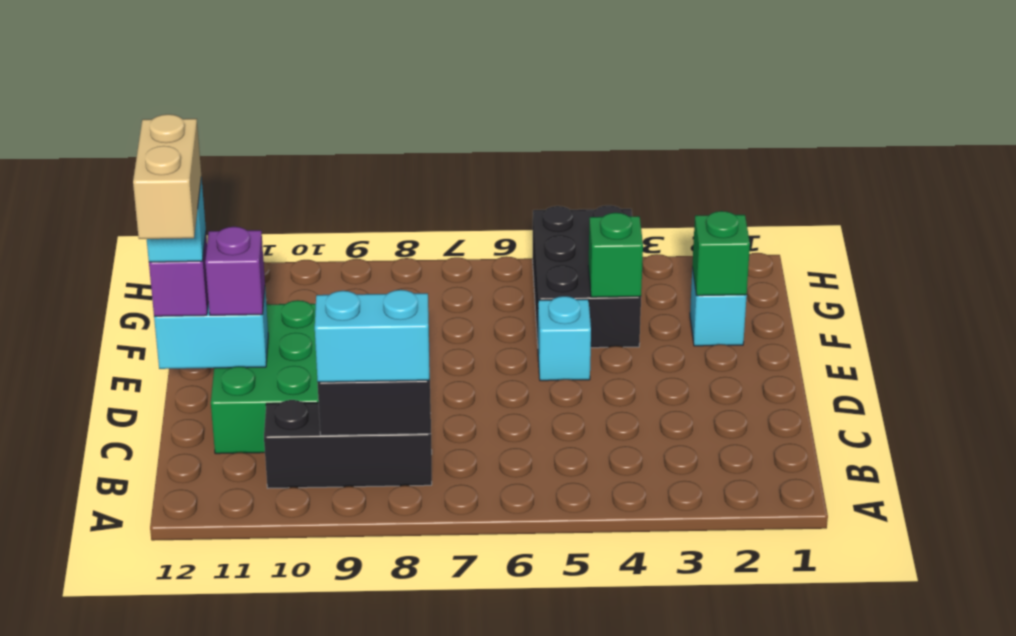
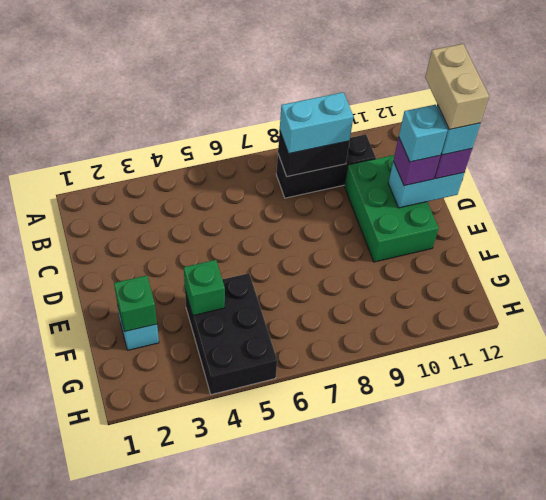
cyan brick E5 level 1 -> cyan brick D11 level 4

